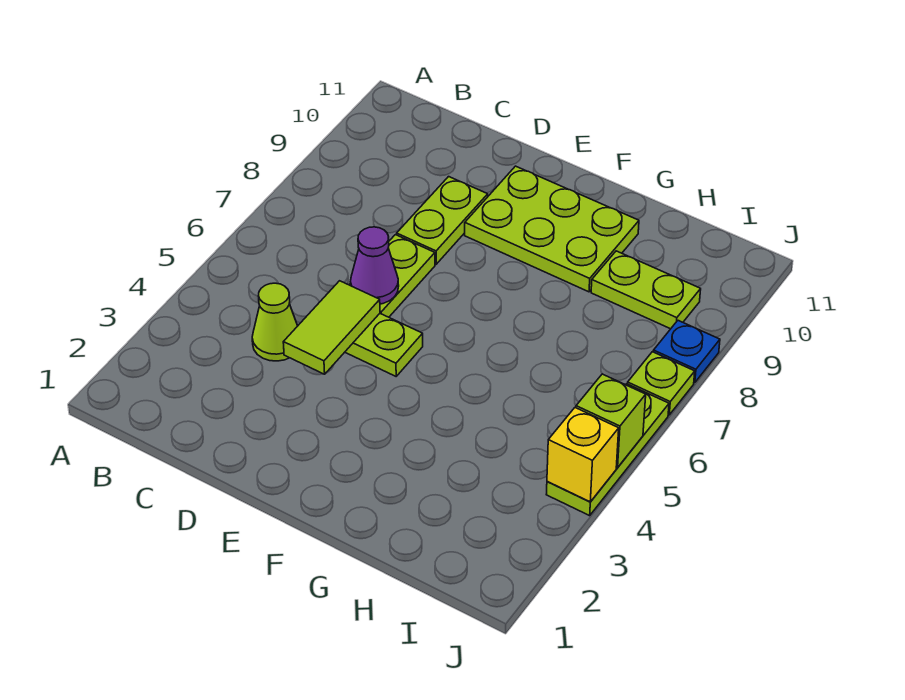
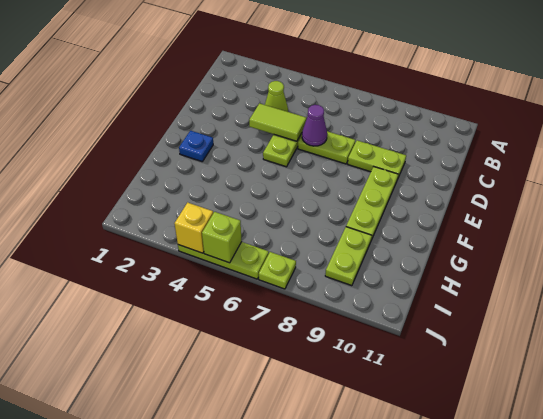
lime plate E9:G10 level 1 -> lime plate E9:G9 level 1
blue plate J8 level 1 -> blue plate F2 level 1

